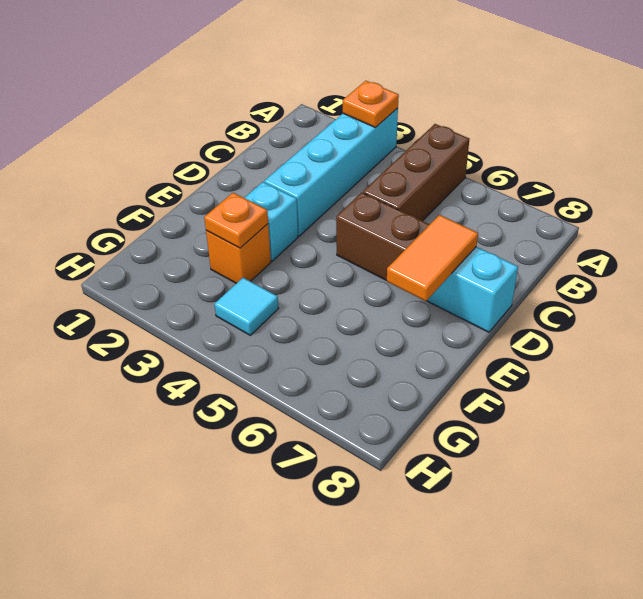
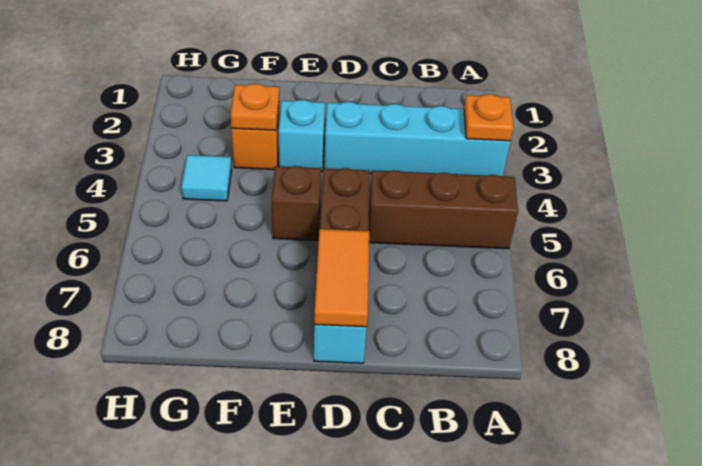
orange tile D7:E7 level 2 -> orange tile D7:D8 level 2
none -> brown brick E5 level 1

